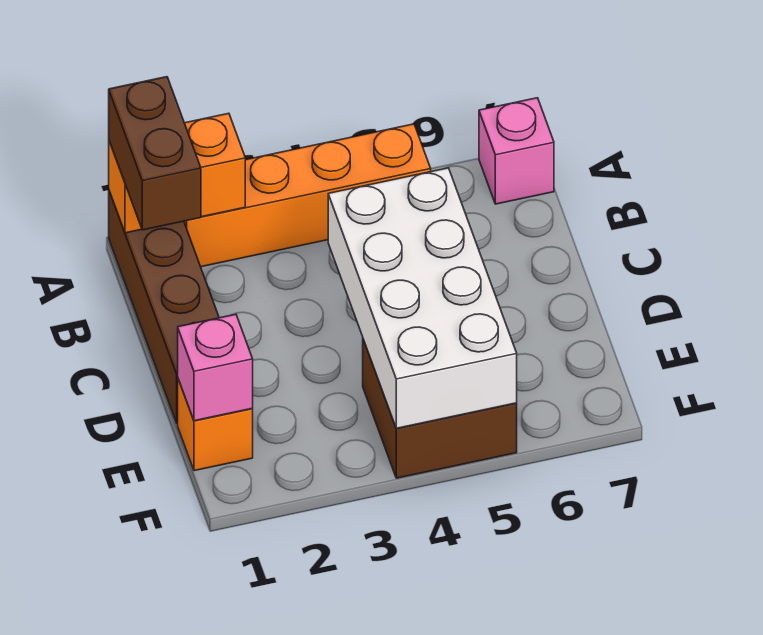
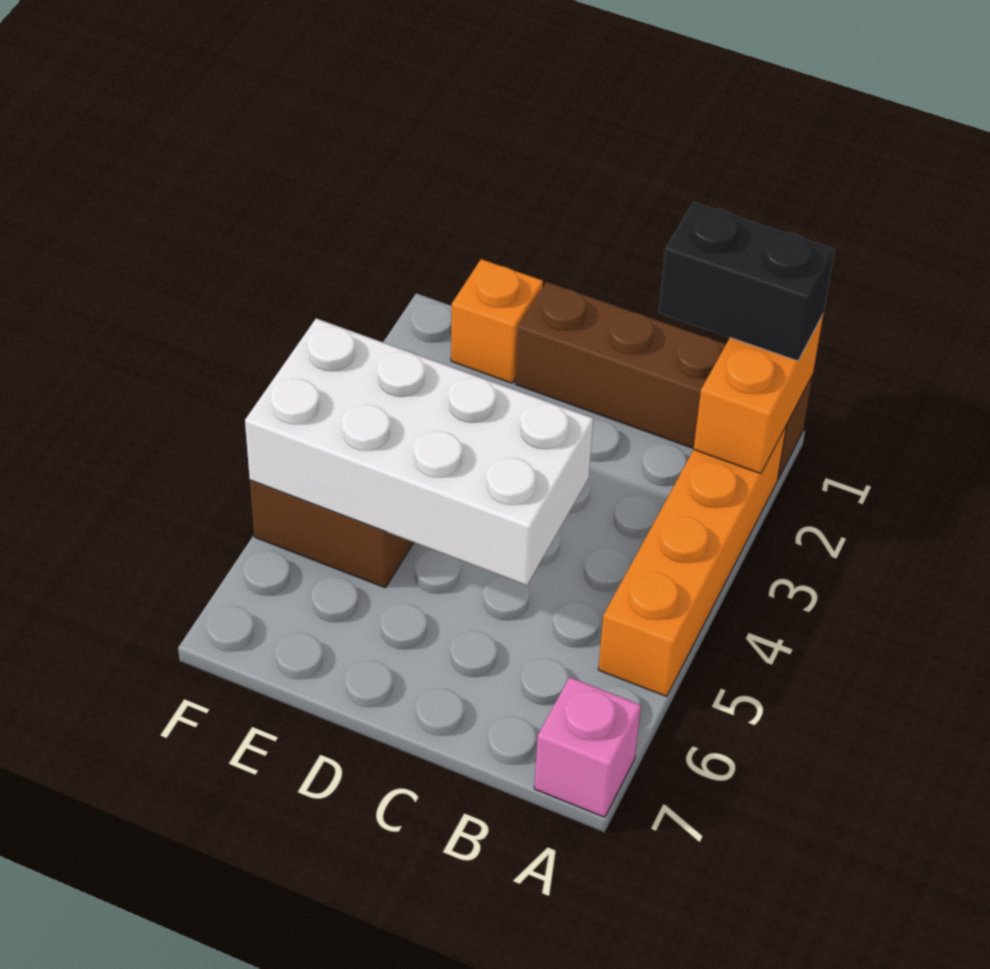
brown brick A1:B1 level 3 -> black brick A1:B1 level 3
pink brick E1 level 2 -> none

